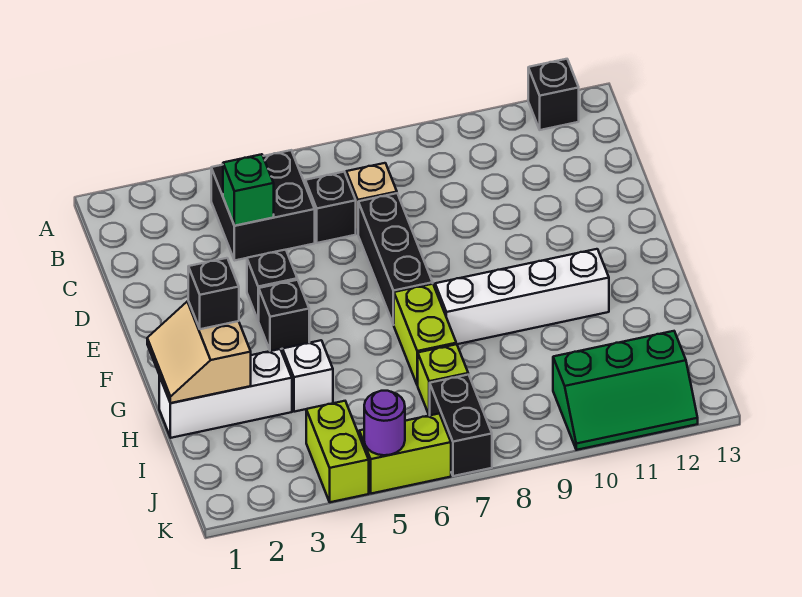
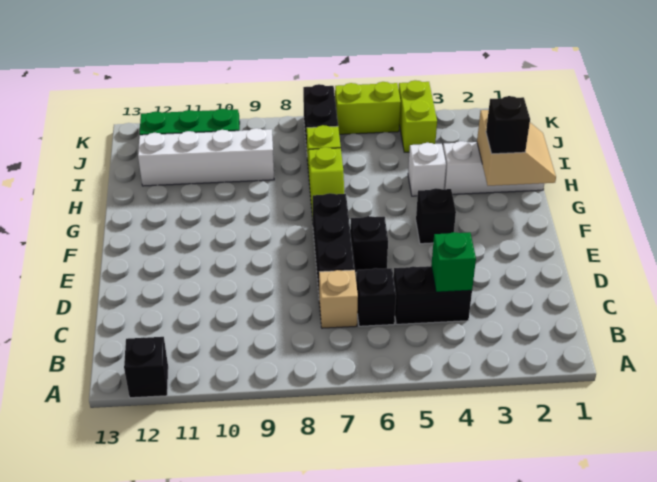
black brick B4:C5 level 1 -> black brick C4:C5 level 1
black brick E4 level 1 -> black brick E6 level 1
lime brick G7:H7 level 1 -> lime slope G7:H7 level 1 top H
white brick G8:G11 level 1 -> white brick I9:I12 level 1
purple round brick K5 level 2 -> none

